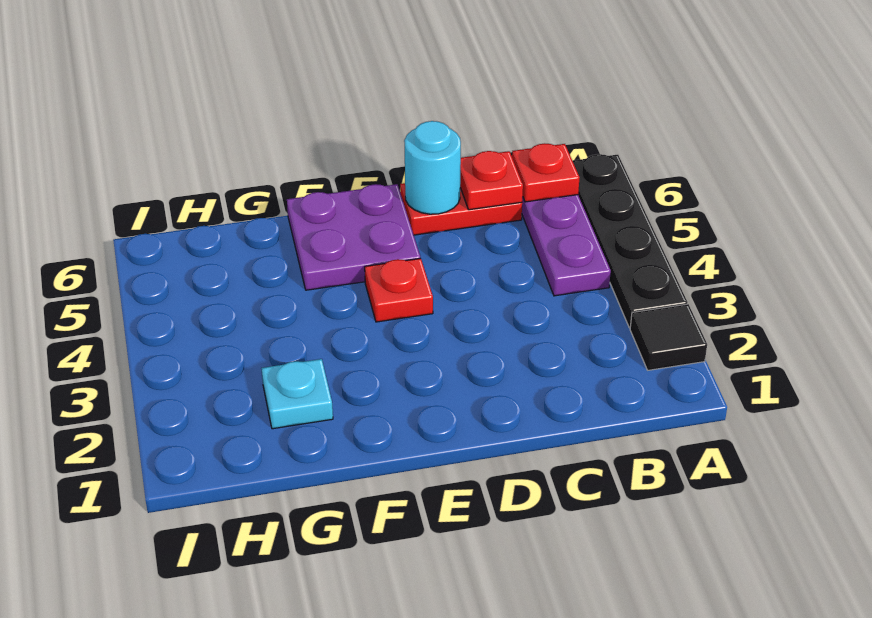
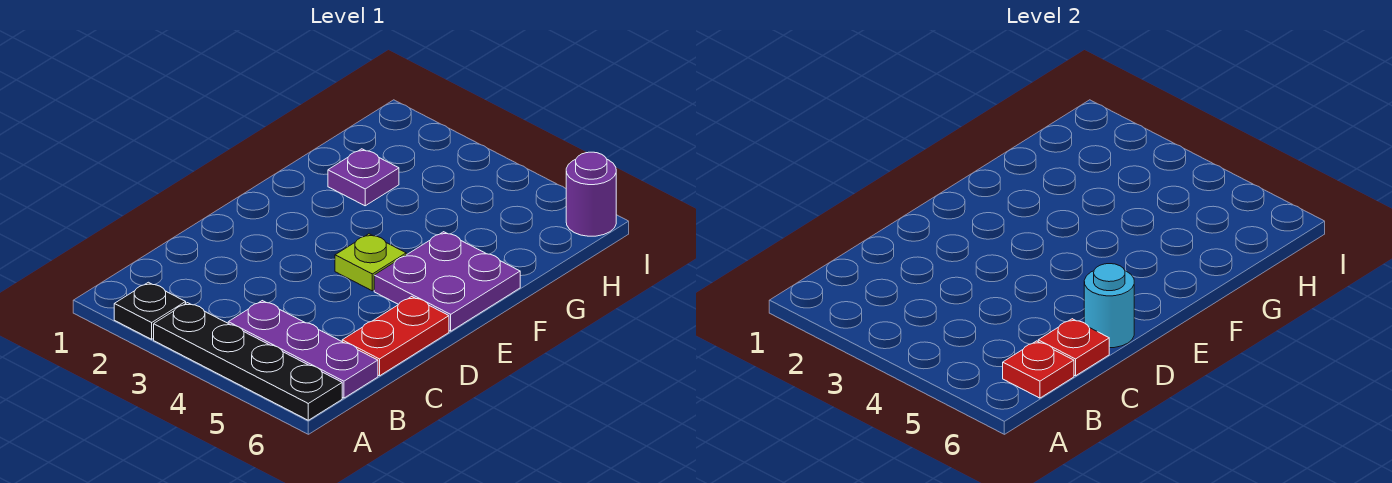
black tile A2 level 1 -> black plate A2 level 1
red plate E4 level 1 -> lime plate E4 level 1
cyan plate G2 level 1 -> purple plate G2 level 1
none -> purple round brick I6 level 1

